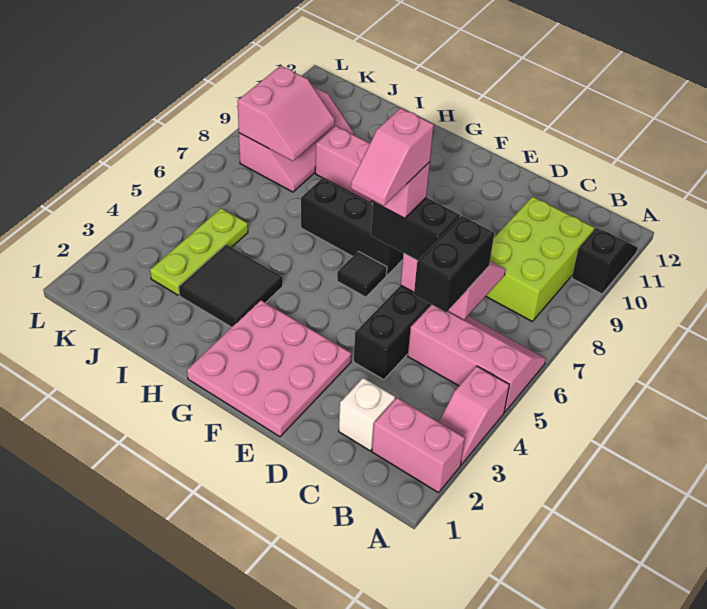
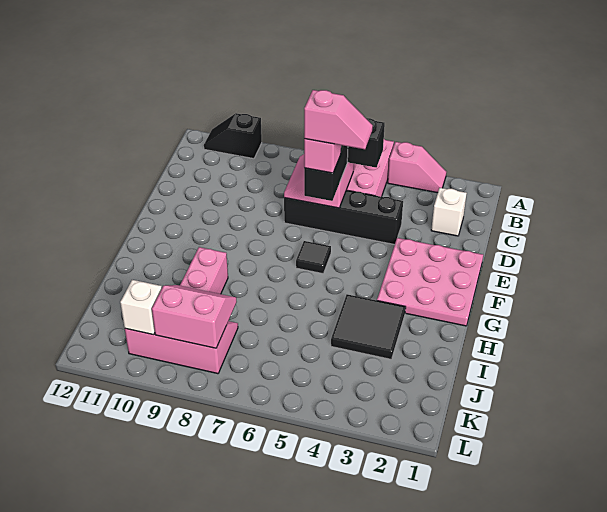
pink brick A2:B2 level 1 -> none
lime brick B8:C10 level 1 -> none
black brick F7:H7 level 1 -> none
lime plate J3:J5 level 1 -> none
none -> white brick K10 level 2

